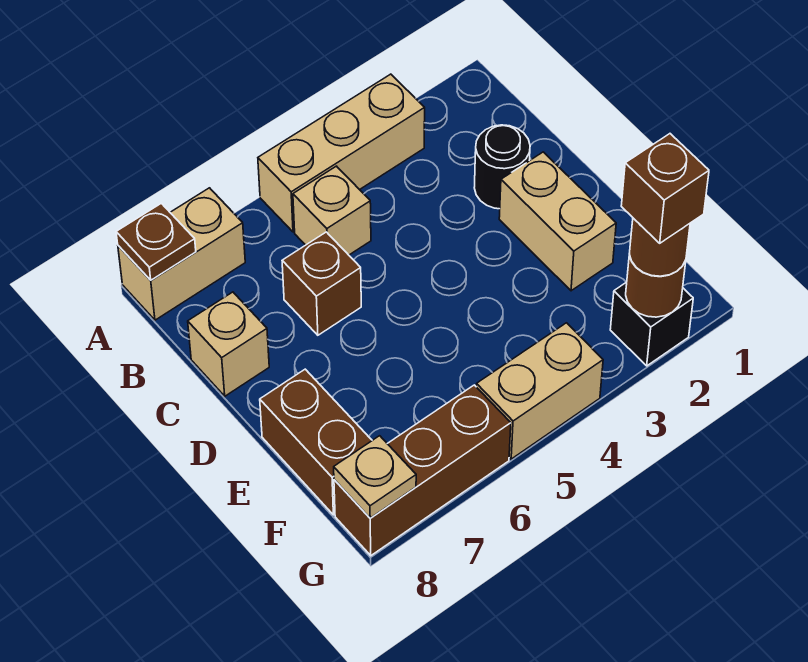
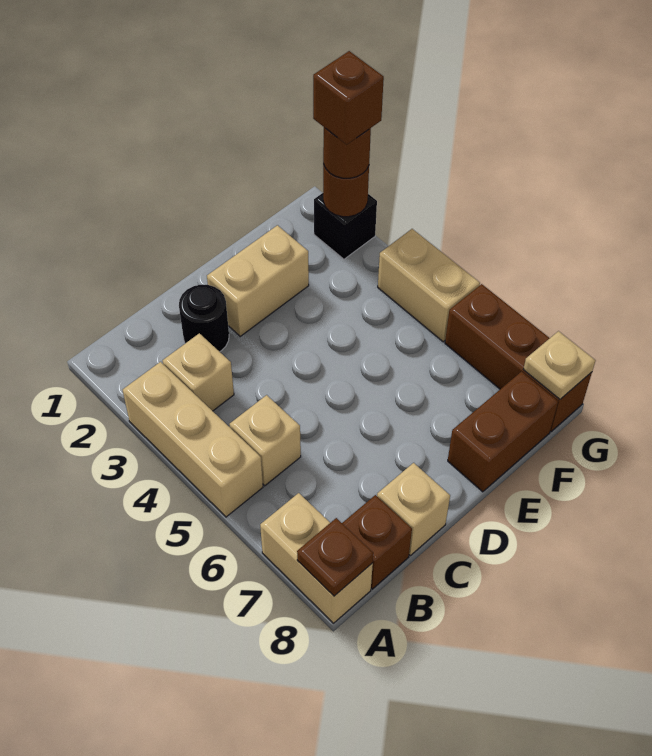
none -> tan brick B3 level 1
brown brick C6 level 1 -> brown brick B8 level 1

